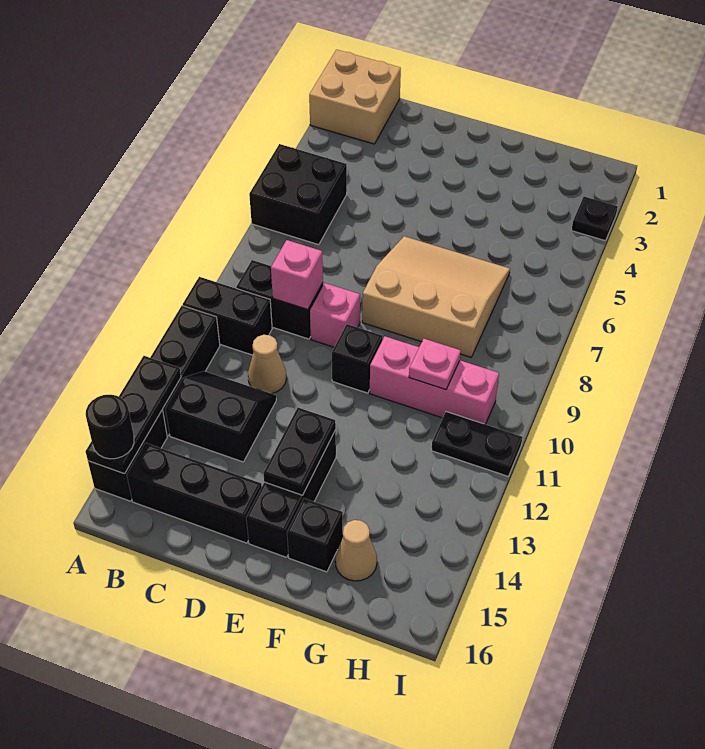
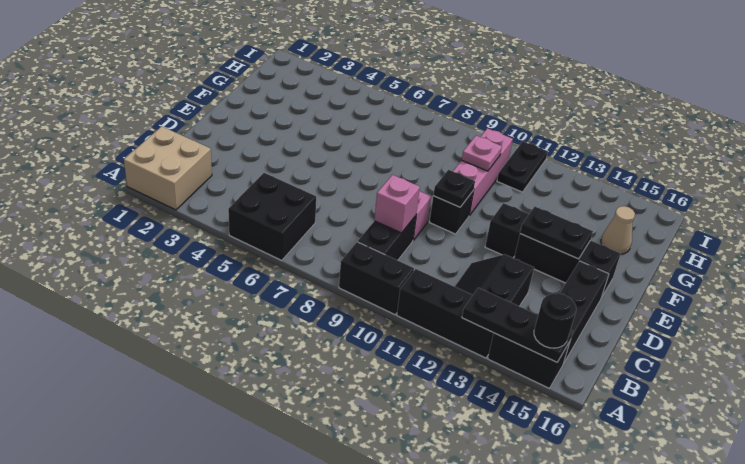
black brick A10:B10 level 1 -> black brick A9:A10 level 1
tan cone C11 level 1 -> none
tan slope E6:G8 level 1 top 8 -> none
black brick F15 level 1 -> black brick E12 level 1
black plate I3 level 1 -> black plate E10 level 2

